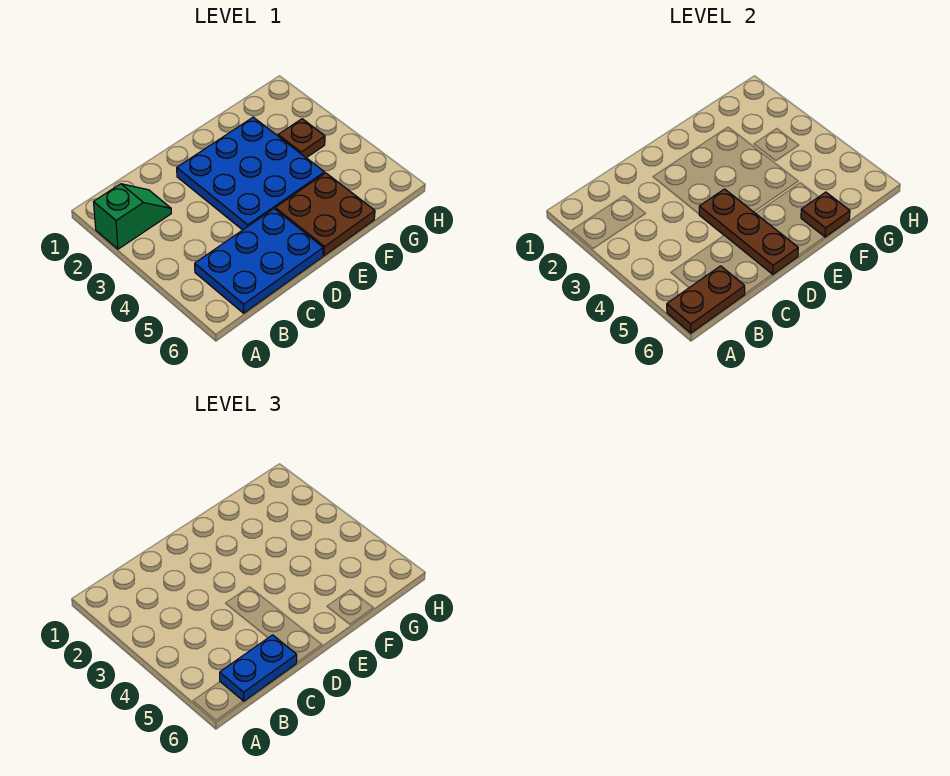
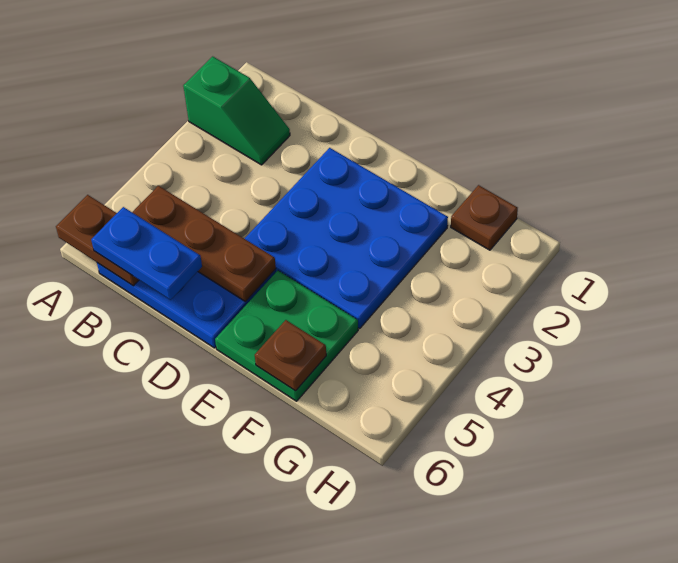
brown plate D4:D6 level 2 -> brown plate B5:D5 level 2
brown plate E5:F6 level 1 -> green plate E5:F6 level 1
brown plate G3 level 1 -> brown plate G1 level 1

